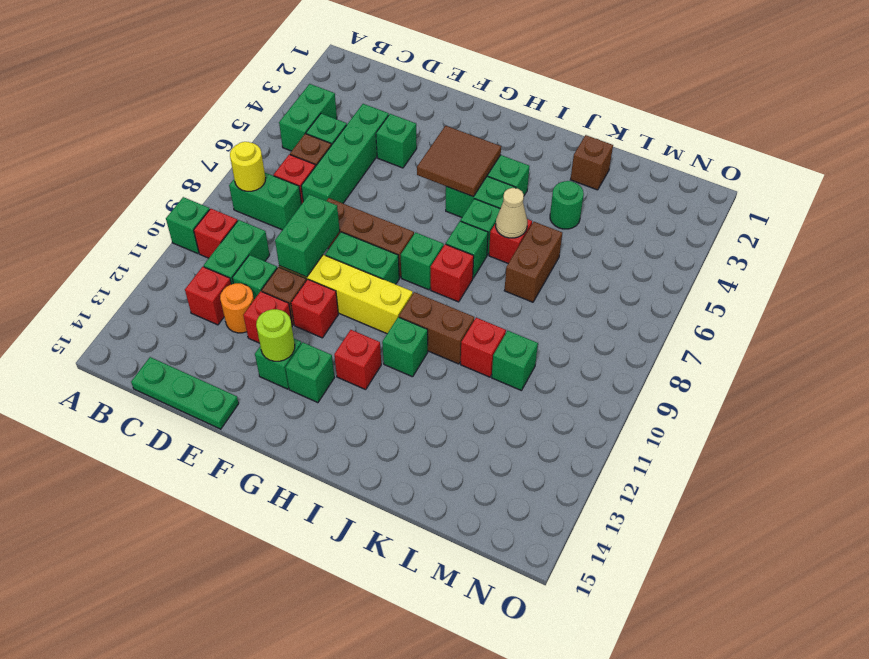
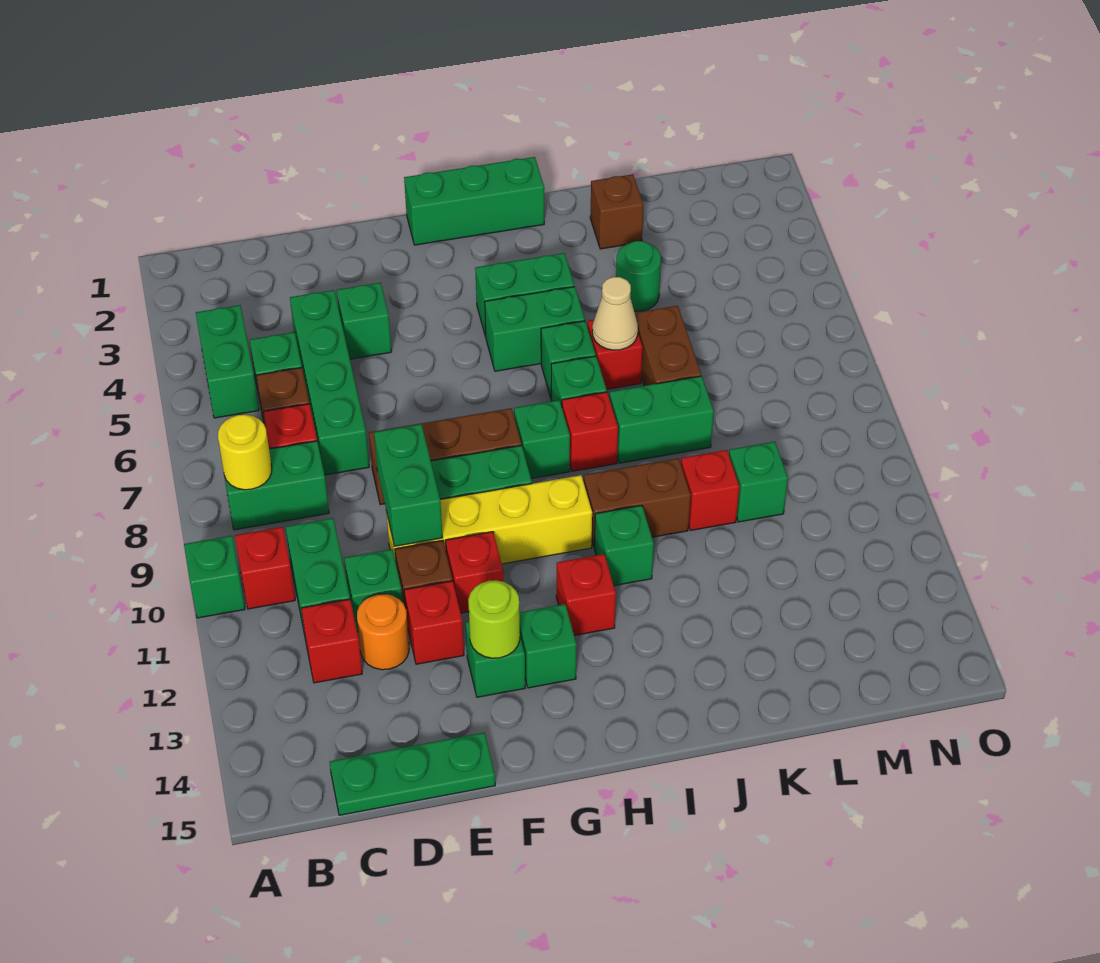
none -> green brick G1:I1 level 1
brown tile G4:H5 level 2 -> none
none -> green brick J8:K8 level 1

